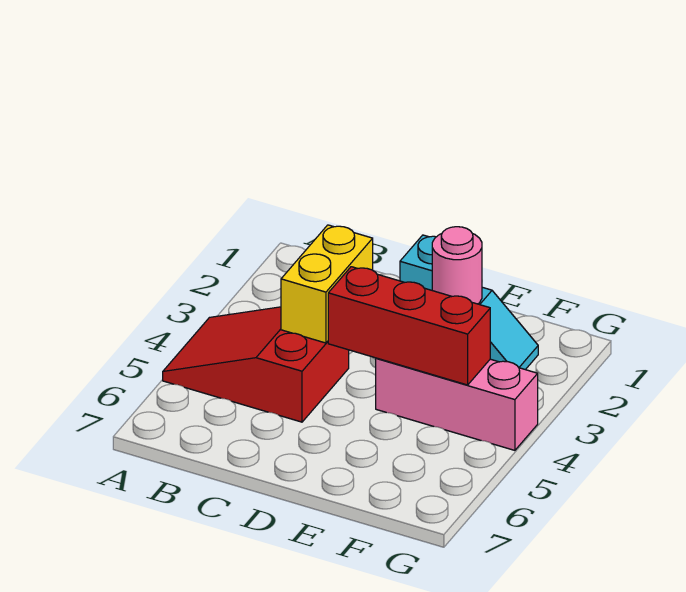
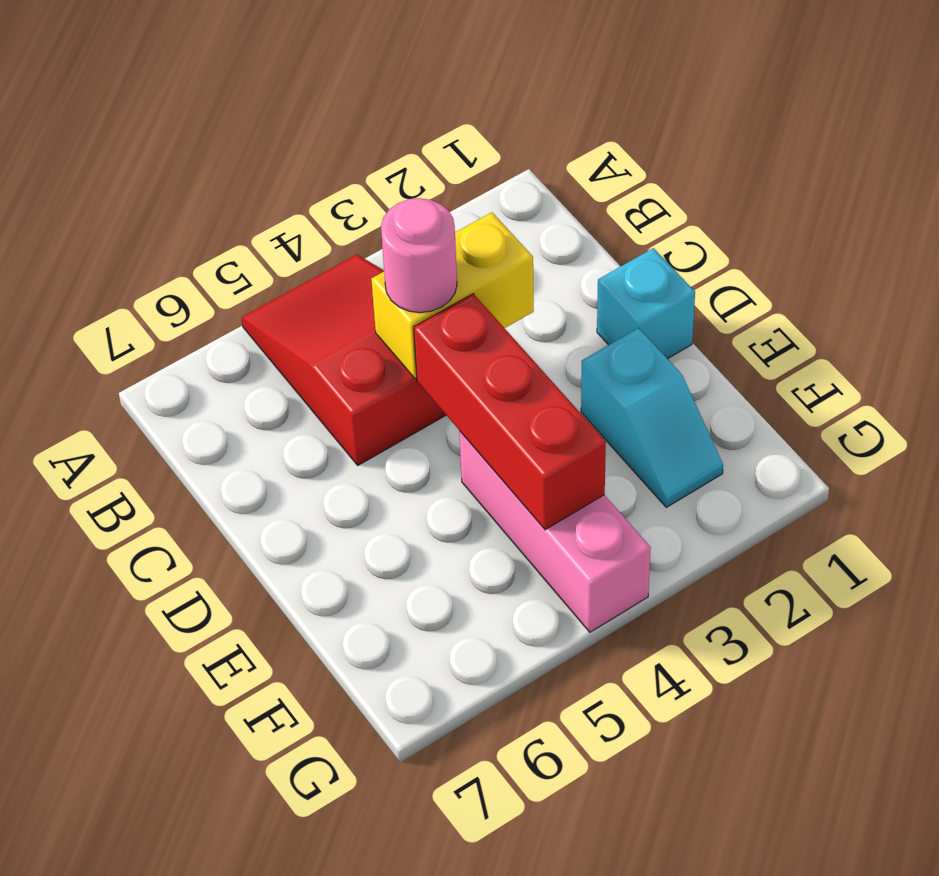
pink round brick E2 level 2 -> pink round brick C4 level 3

